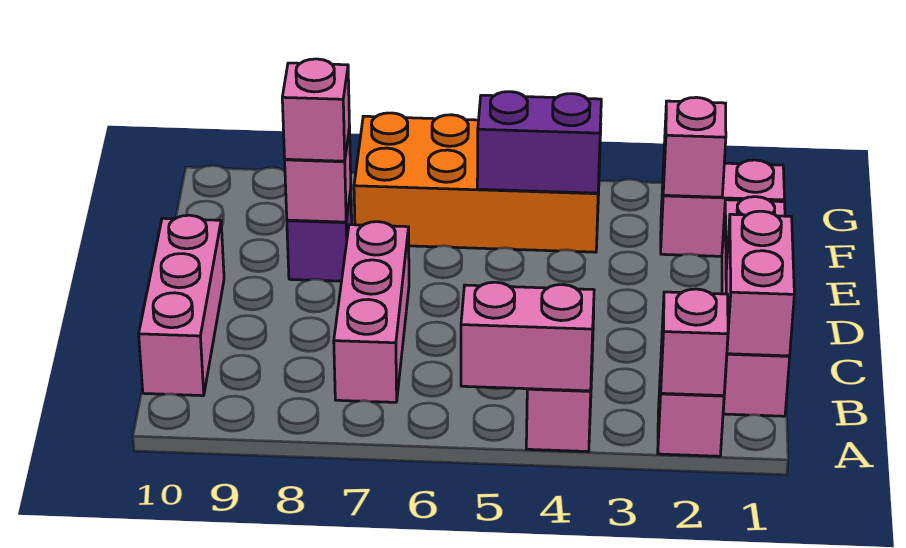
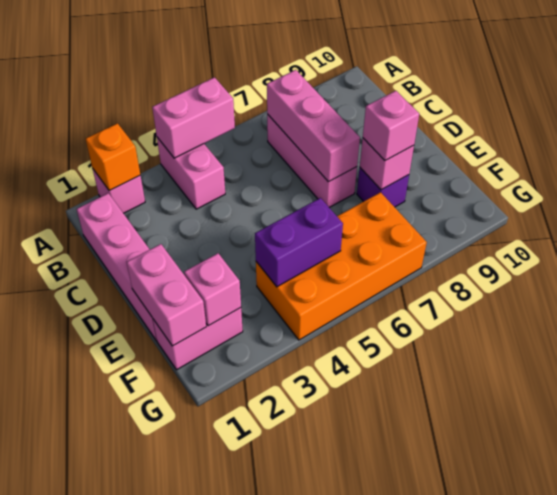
pink brick A2 level 2 -> orange brick A2 level 2
pink brick B1:C1 level 2 -> pink brick E1:F1 level 2
pink brick B10:D10 level 1 -> pink brick B7:D7 level 2

